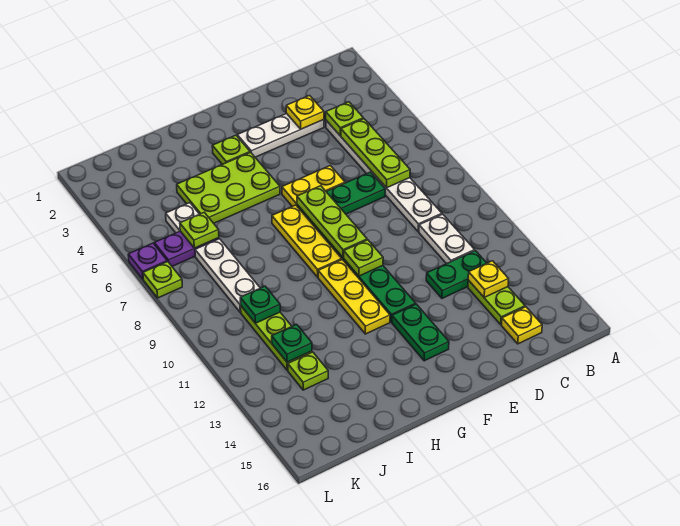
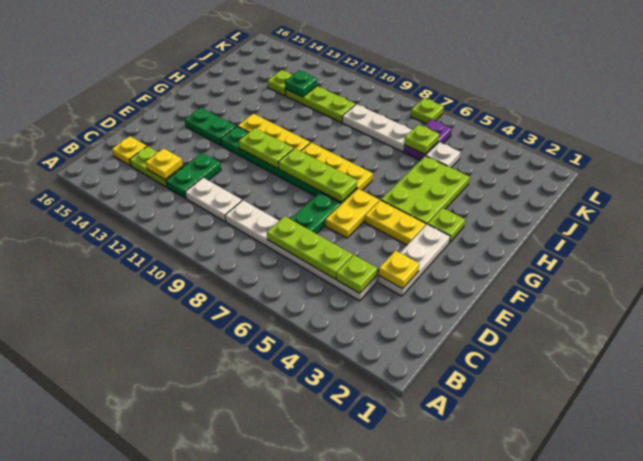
none -> yellow plate F4:F5 level 1
lime plate F10 level 2 -> lime plate F10:F11 level 2
green plate J10 level 2 -> none
purple plate L6 level 1 -> none

